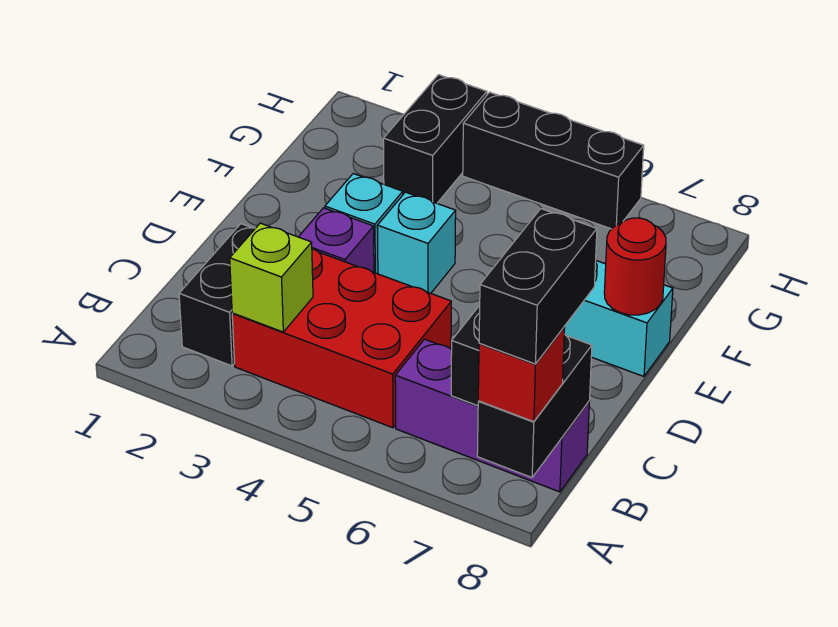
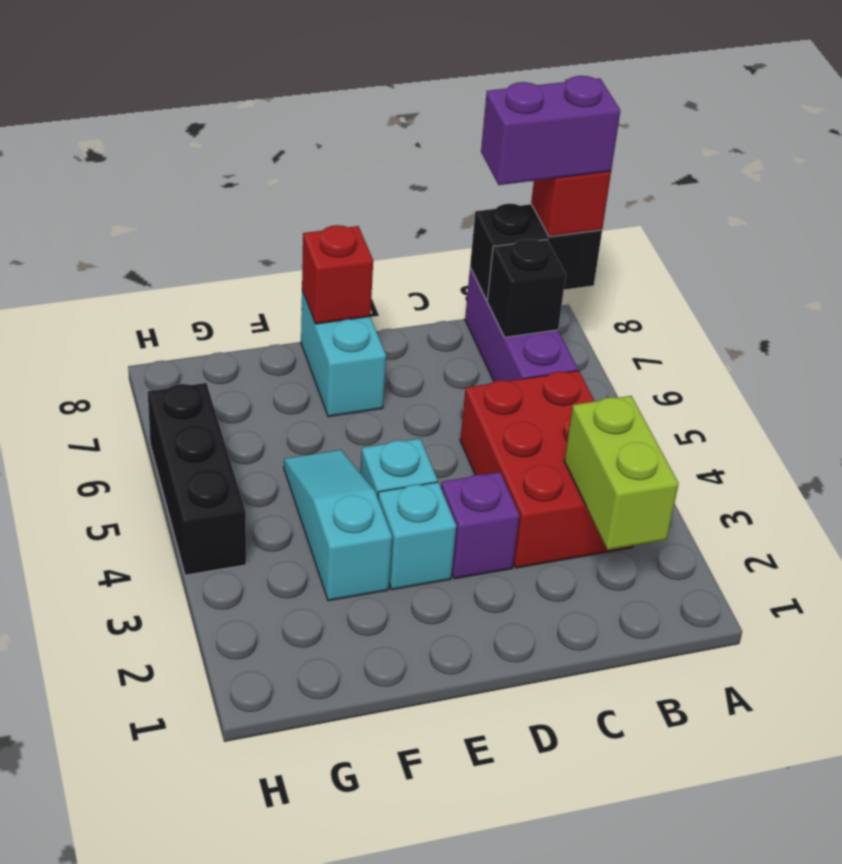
black brick A8:B8 level 4 -> purple brick A8:B8 level 4
black brick B2:C2 level 1 -> none
lime brick B3 level 2 -> lime brick B2:B3 level 2
red round brick E8 level 2 -> red brick E8 level 2
none -> cyan slope F3:F5 level 1 top 3
black brick G3:H3 level 1 -> none

